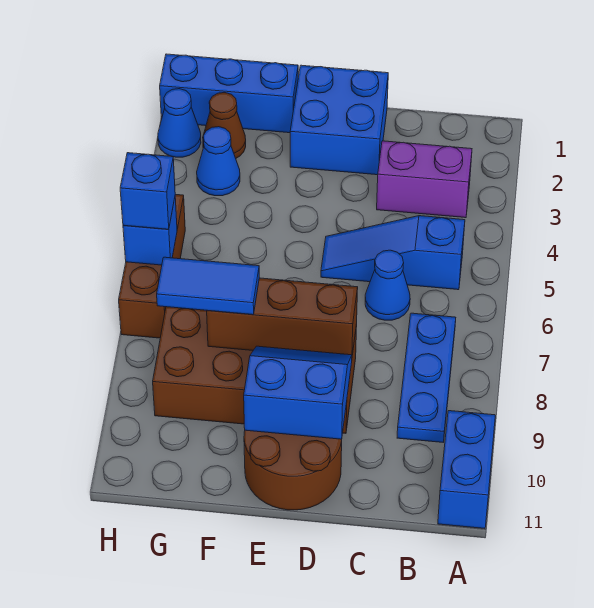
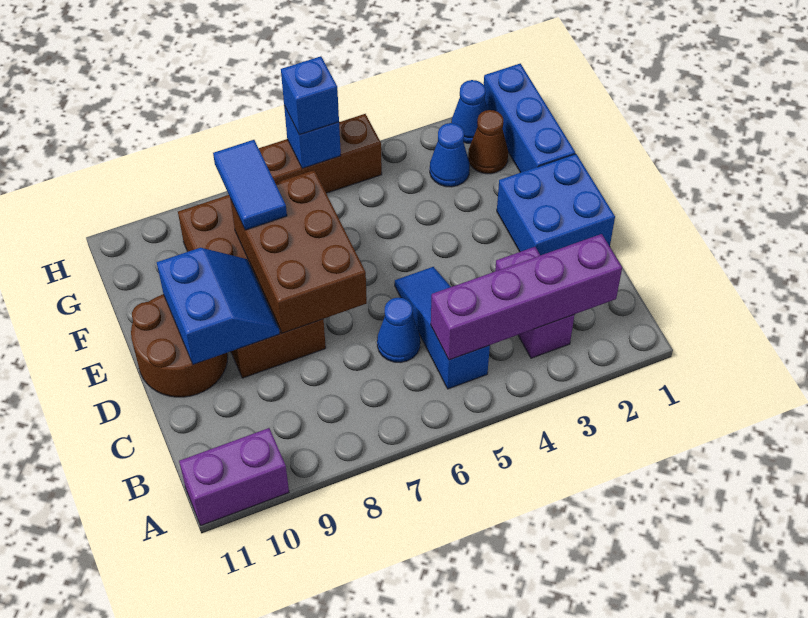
blue brick A10:A11 level 1 -> purple brick A10:A11 level 1
none -> purple brick B2:B5 level 2
blue plate B7:B9 level 1 -> none
brown brick D8:F8 level 2 -> brown brick D7:F8 level 2

